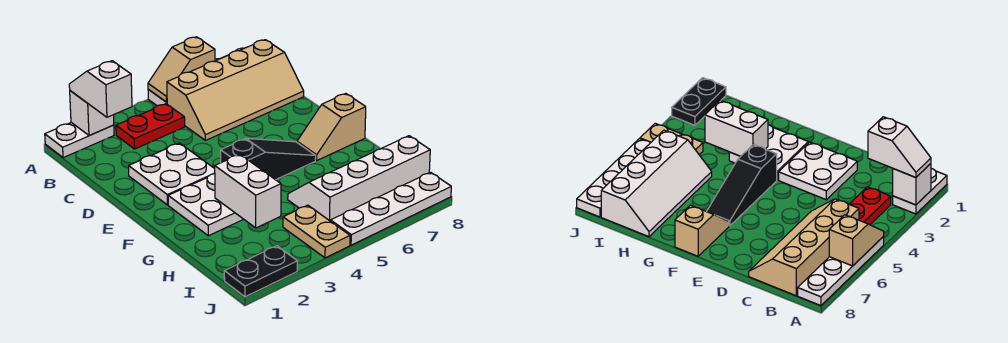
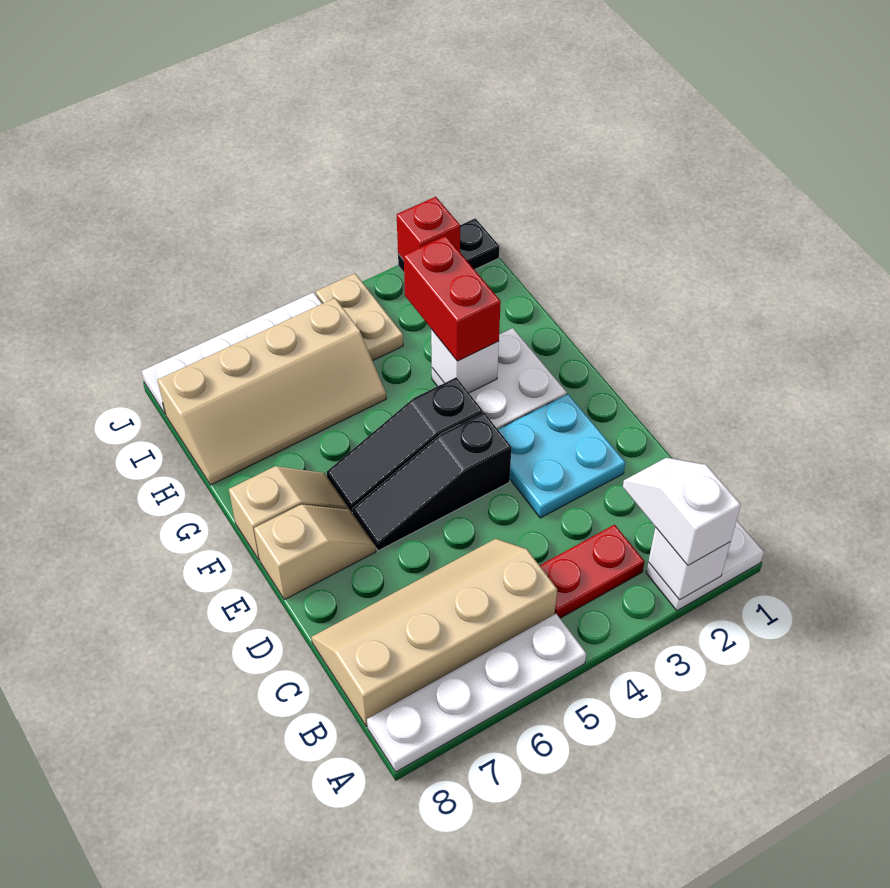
white slope A2:B2 level 3 top B -> white slope A2:B2 level 3 top A
tan slope A5:A6 level 2 top 6 -> tan slope E7:E8 level 1 top 8
white plate D2:E3 level 1 -> cyan plate D2:E3 level 1
none -> black slope E4:E6 level 1 top 4
white brick G3:H3 level 2 -> white brick G3 level 2
none -> red brick G3:H3 level 3
white slope H5:I8 level 1 top I -> tan slope H5:I8 level 1 top I
none -> red brick J2 level 2

